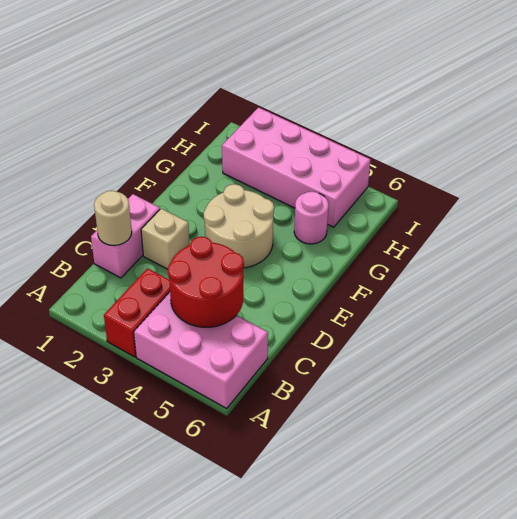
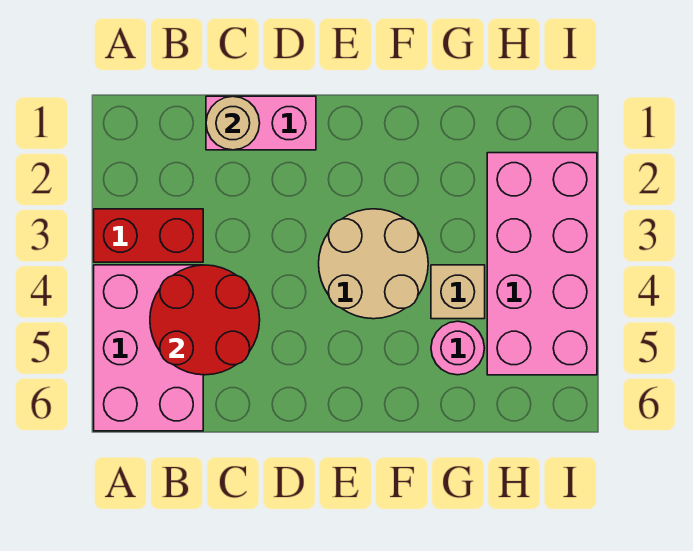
tan brick D2 level 1 -> tan brick G4 level 1

